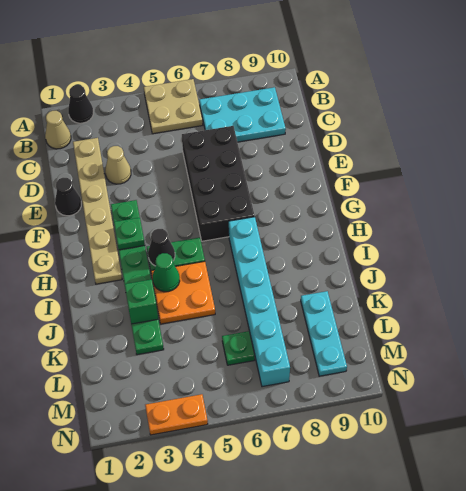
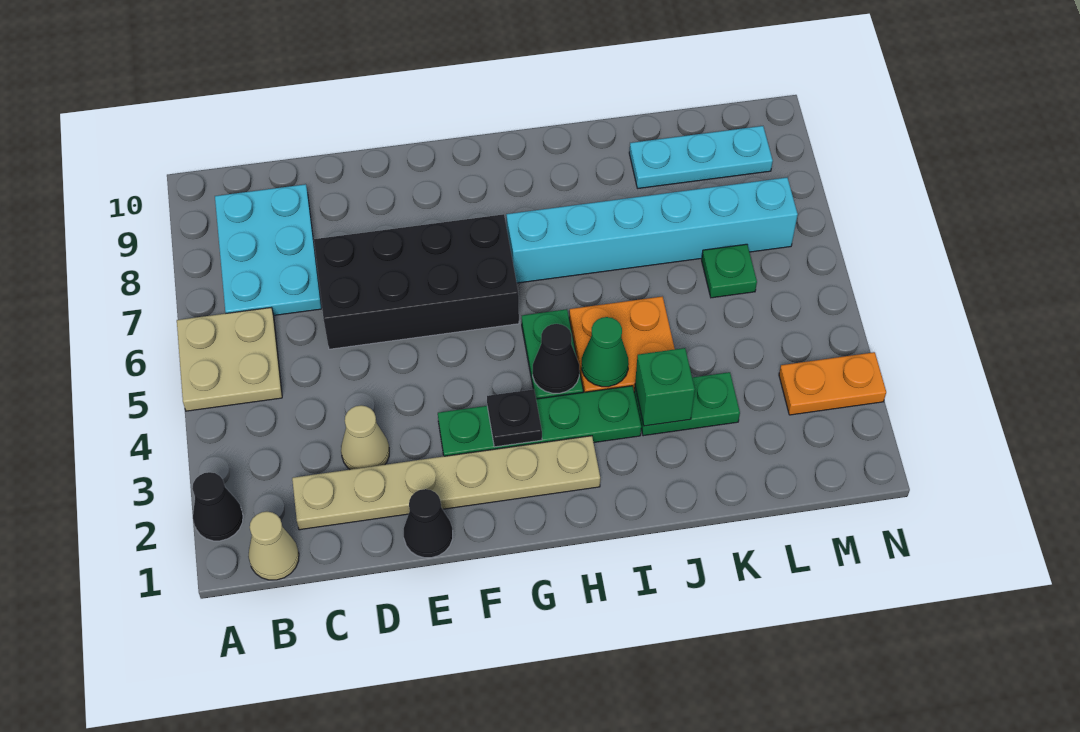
green plate G3 level 2 -> black plate G3 level 2
orange plate N3:N4 level 1 -> orange plate M3:N3 level 1

